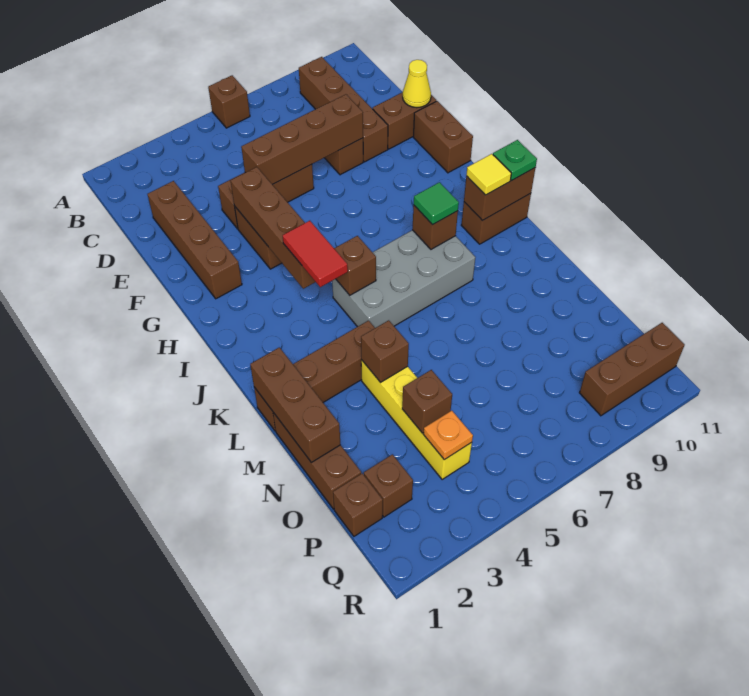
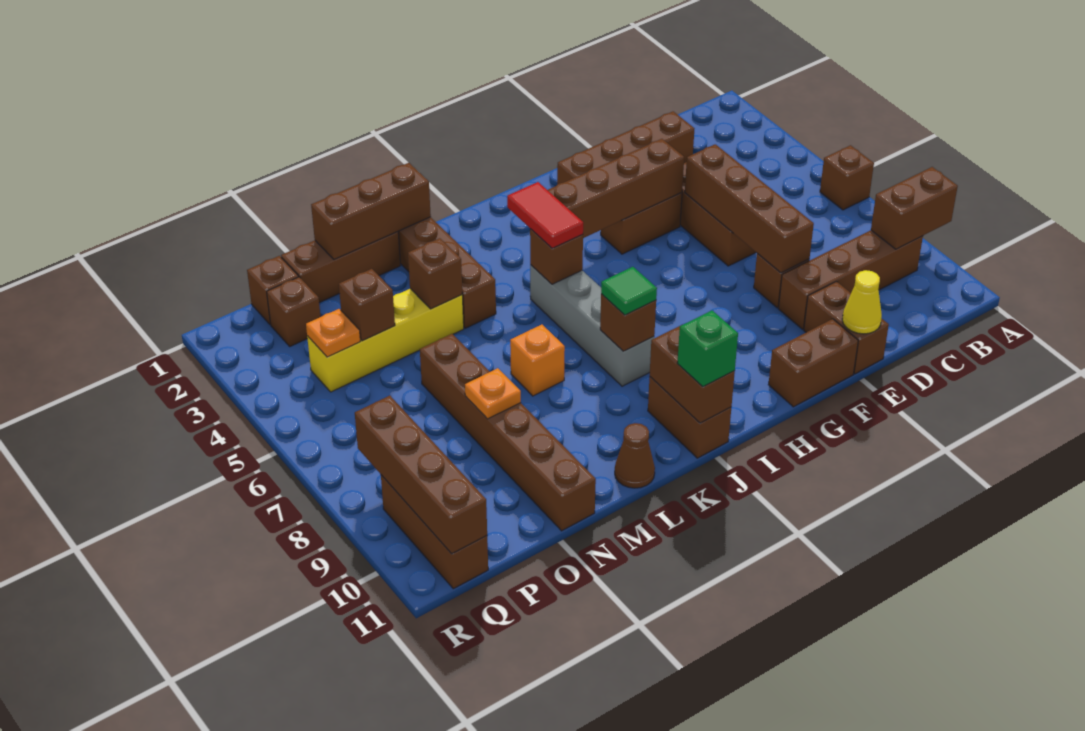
none -> brown brick A9:B9 level 2
red tile I4:J4 level 3 -> red tile J4:J5 level 3
grey brick J5:K8 level 1 -> grey brick J5:J8 level 1
yellow tile J10 level 3 -> none
green plate J11 level 3 -> green brick J11 level 3
none -> orange brick L7 level 1
none -> brown cone L11 level 1
none -> brown brick N6:N11 level 1
none -> orange plate N8 level 2
none -> brown brick Q8:Q11 level 2

